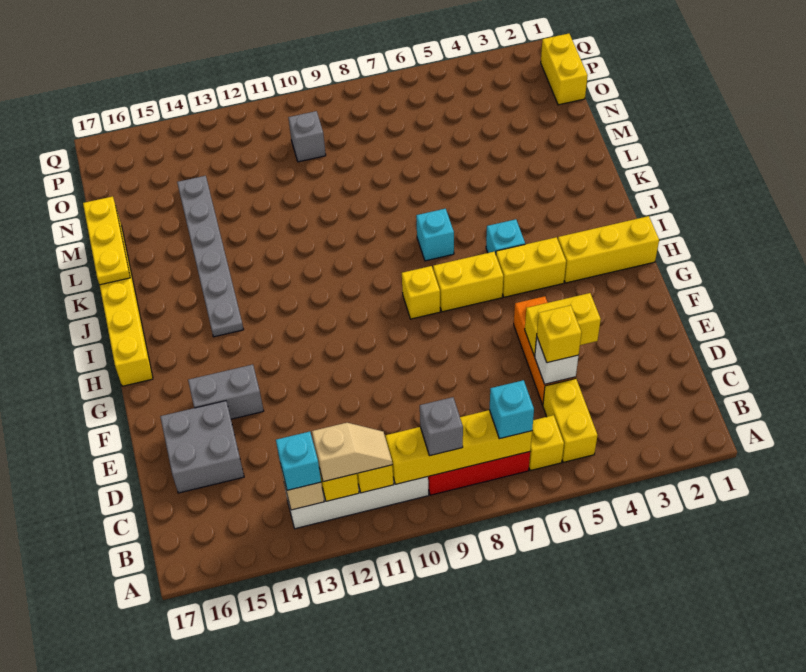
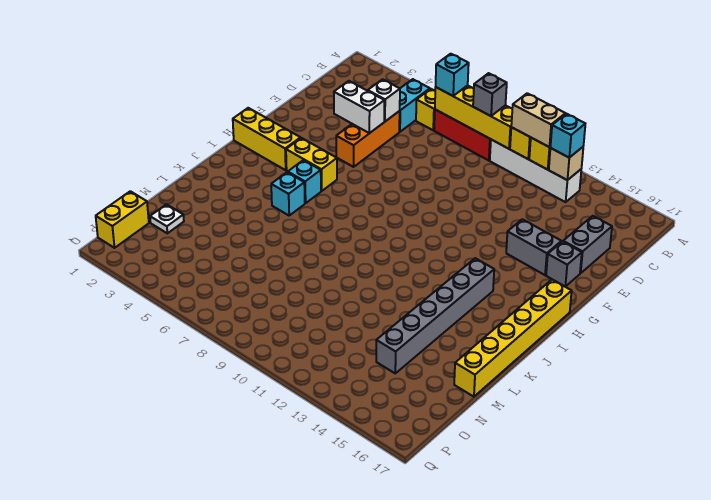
yellow brick B5:C5 level 1 -> cyan brick B5:C5 level 1
tan slope B11:B12 level 3 top 12 -> tan brick B11:B12 level 3
yellow brick D5 level 3 -> none
grey brick D15:E16 level 1 -> grey brick D16:E16 level 1
yellow brick E4:E5 level 2 -> white brick E4:E5 level 2
yellow brick H6:H7 level 1 -> none
yellow brick H8 level 1 -> none
grey plate I14:N14 level 1 -> grey brick I14:N14 level 1
cyan brick J7 level 1 -> cyan brick J5 level 1
yellow plate K17:M17 level 2 -> none
none -> white plate N2 level 1
grey brick O10 level 1 -> grey brick F16 level 1

